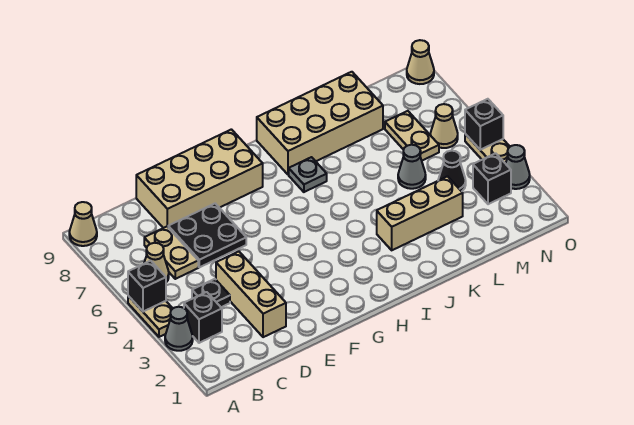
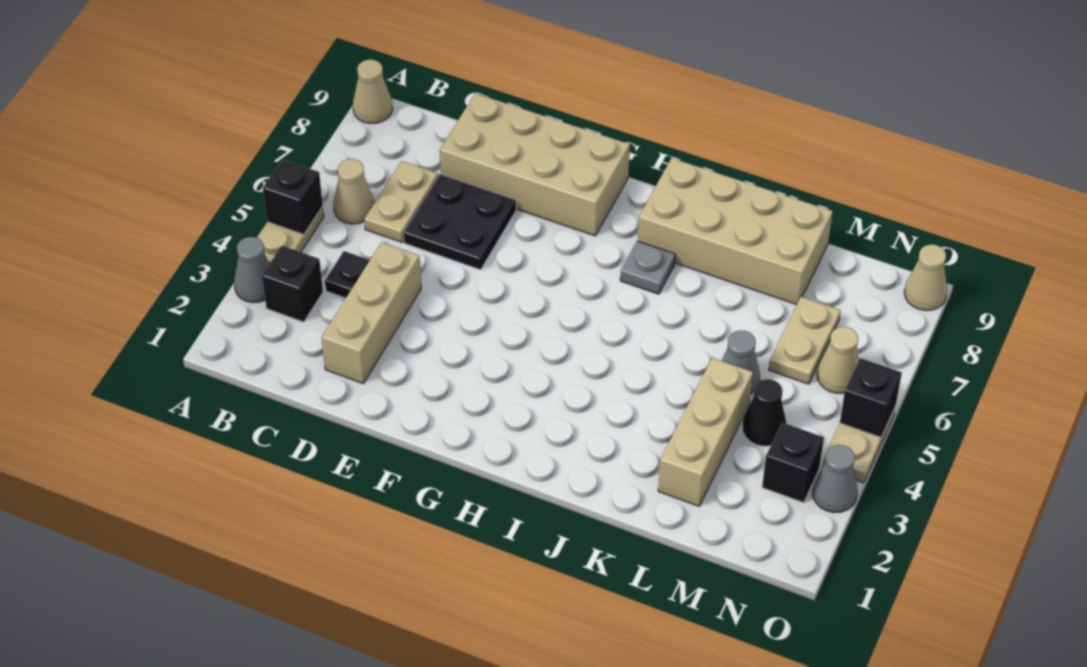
tan brick J3:L3 level 1 -> tan brick L2:L4 level 1

